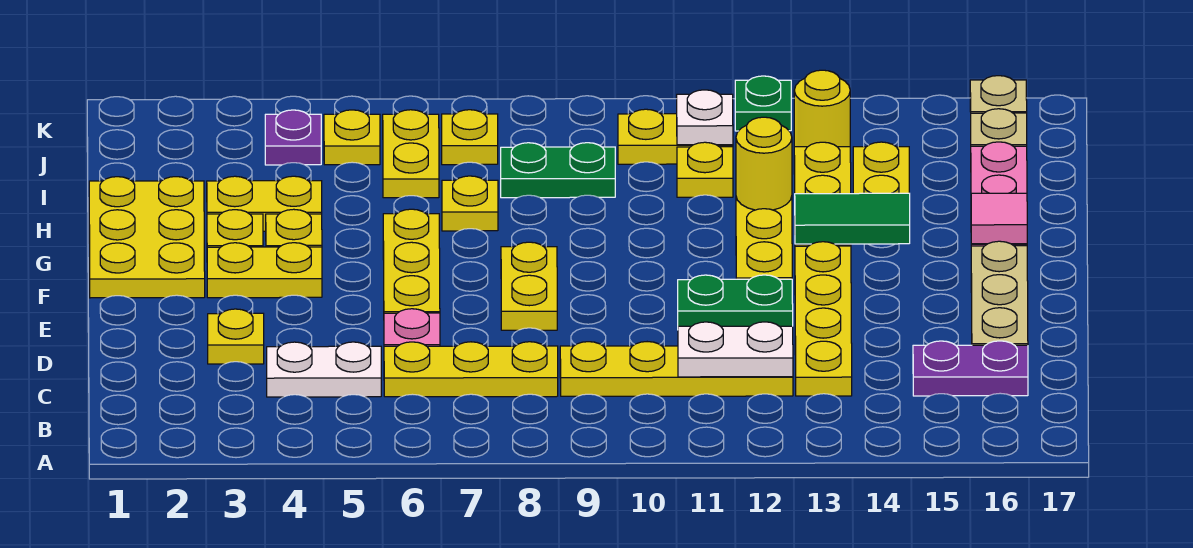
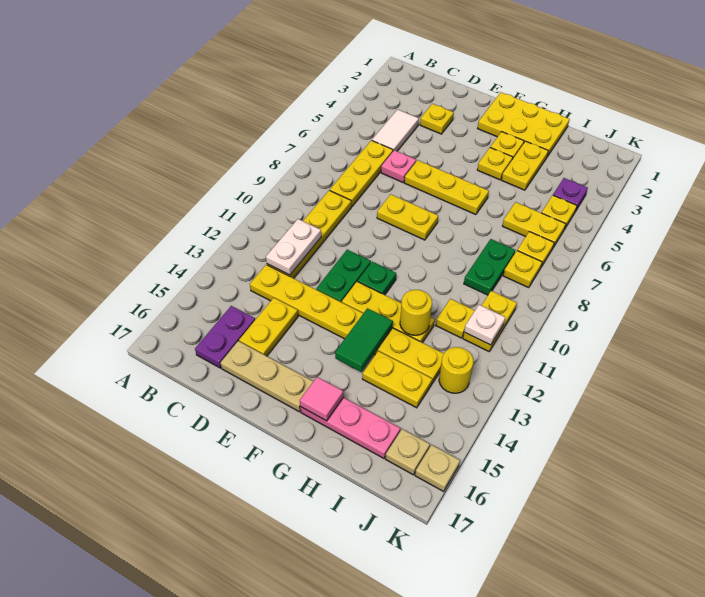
white plate C4:C5 level 1 -> white tile C4:C5 level 1
yellow plate F3:F4 level 1 -> yellow plate D14:D15 level 1
yellow plate H7 level 1 -> yellow plate J8 level 1
green plate K12 level 1 -> green plate F11 level 1

